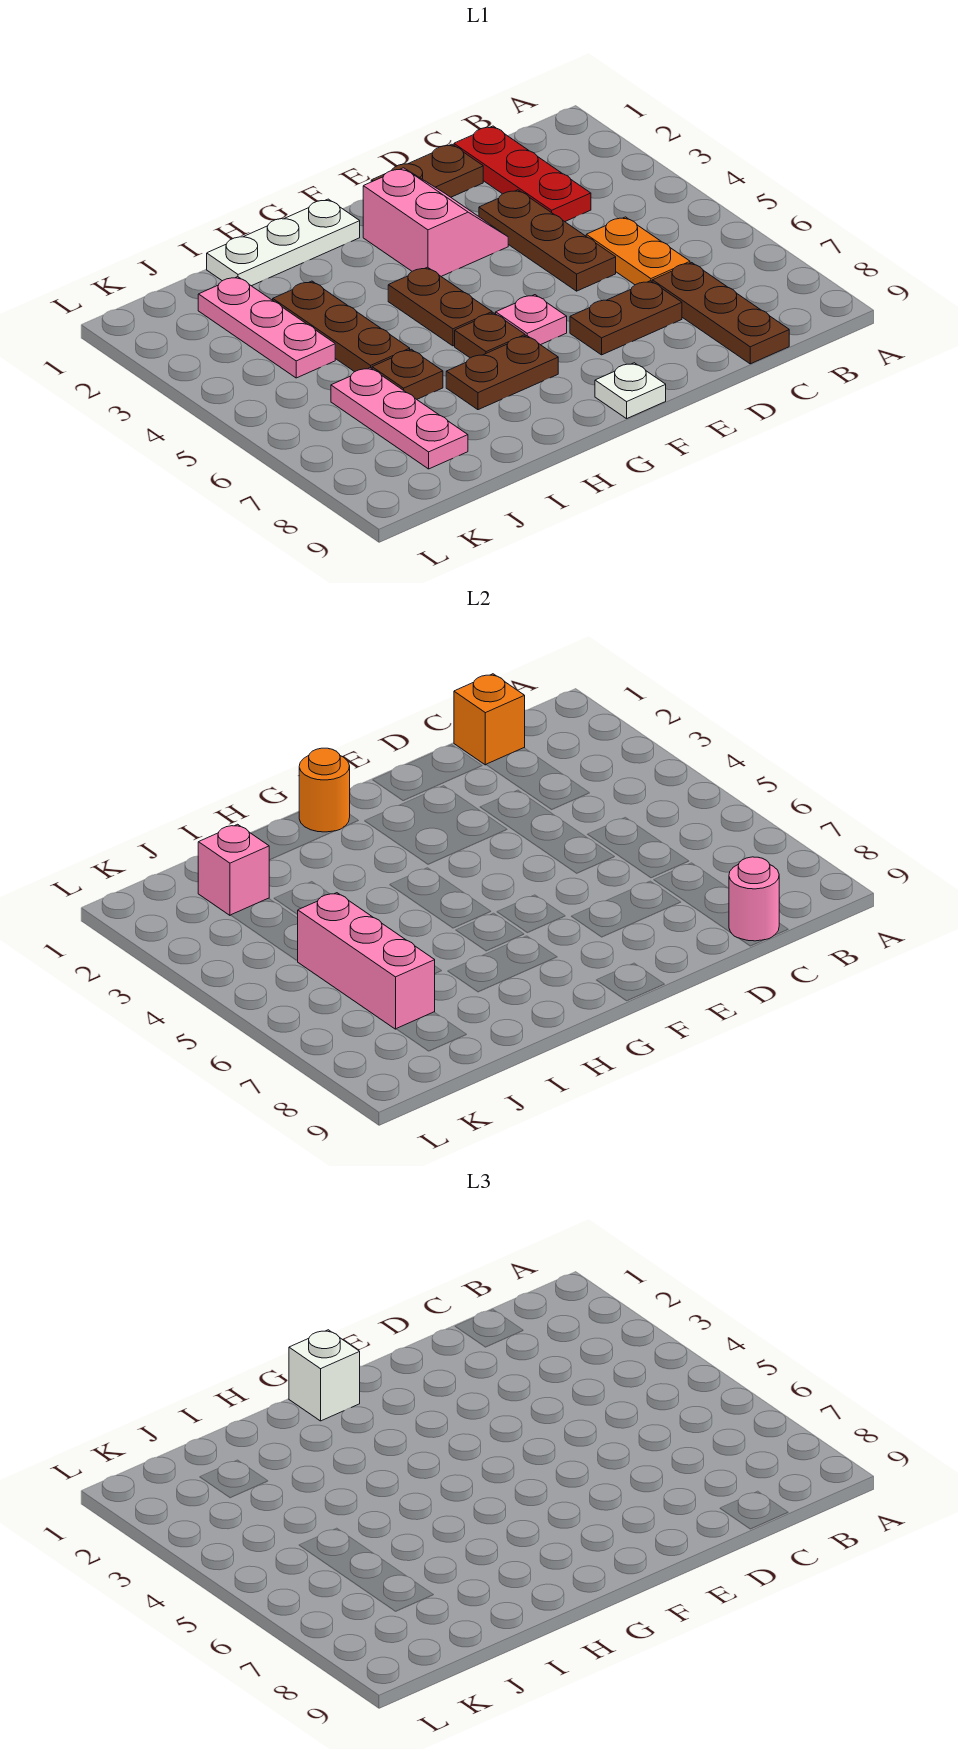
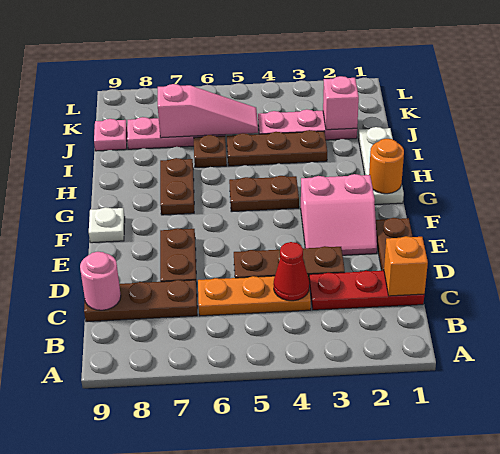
none -> red cone C4 level 2
orange plate C5:C6 level 1 -> orange plate C4:C6 level 1
pink plate F6 level 1 -> pink plate J9 level 1
white brick G1 level 3 -> none
brown plate G6 level 1 -> none
pink brick J5:J7 level 2 -> pink slope J5:J7 level 2 top 7

